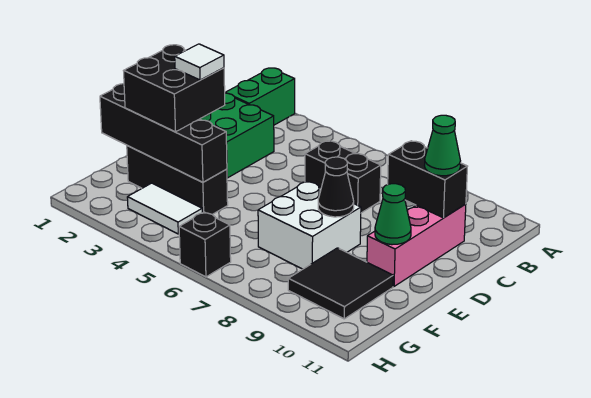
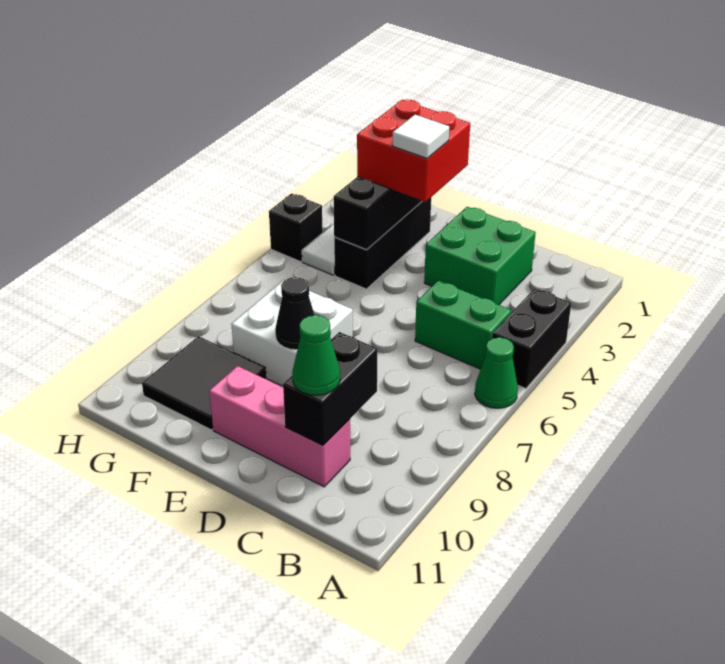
green brick A2:B2 level 1 -> green brick B5:C5 level 1
black brick C6:C7 level 1 -> black brick A4:A5 level 1
black brick E2:F3 level 3 -> red brick E2:F3 level 3
green cone E10 level 2 -> green cone A6 level 1
black brick H6 level 1 -> black brick H4 level 1

